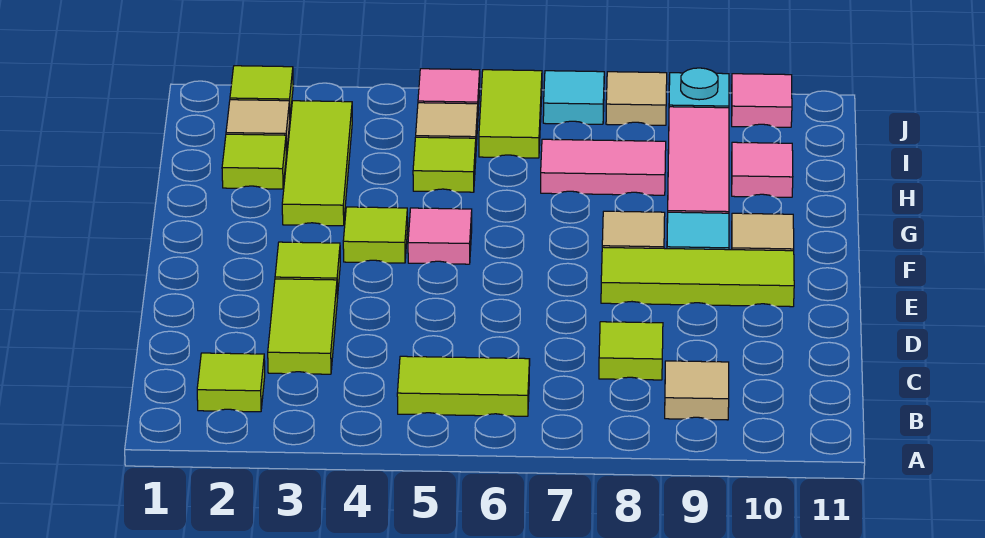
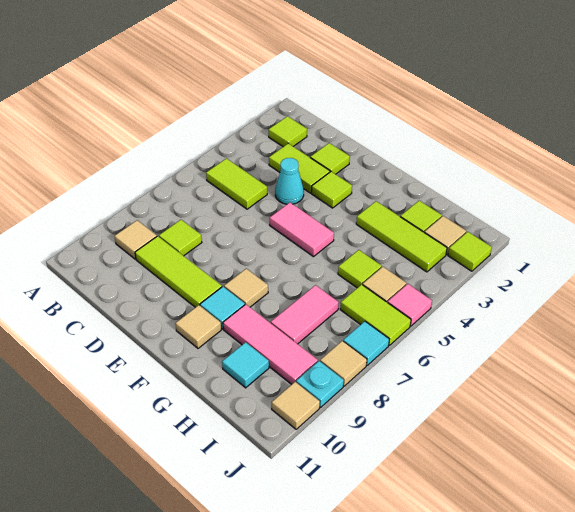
lime tile B5:B6 level 1 -> lime tile B5:C5 level 1
none -> cyan cone D4 level 1
lime tile E8:E10 level 1 -> lime tile C9:E9 level 1
lime tile F4 level 1 -> lime tile D2 level 1
pink tile F5 level 1 -> pink tile E5:F5 level 1
pink tile H10 level 1 -> cyan tile H10 level 1
pink tile J10 level 1 -> tan tile J10 level 1

